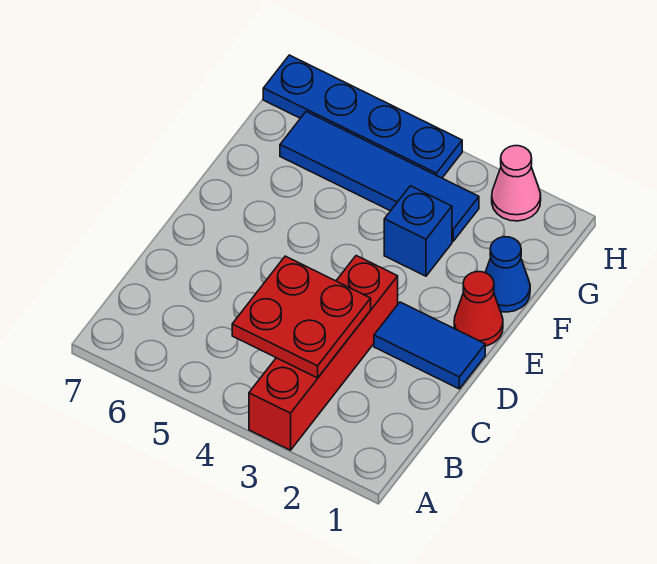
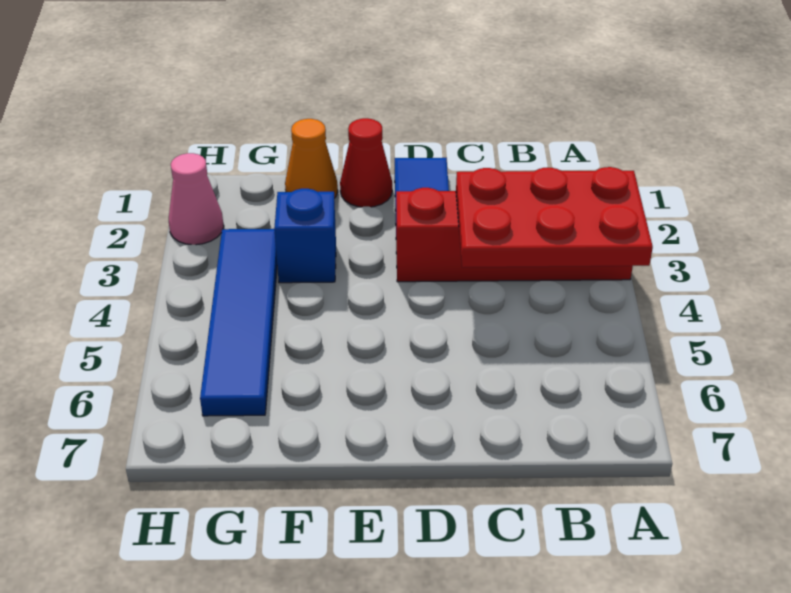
red plate B3:C4 level 2 -> red plate A3:C4 level 2
blue cone F1 level 1 -> orange cone F1 level 1
blue plate H4:H7 level 1 -> none

